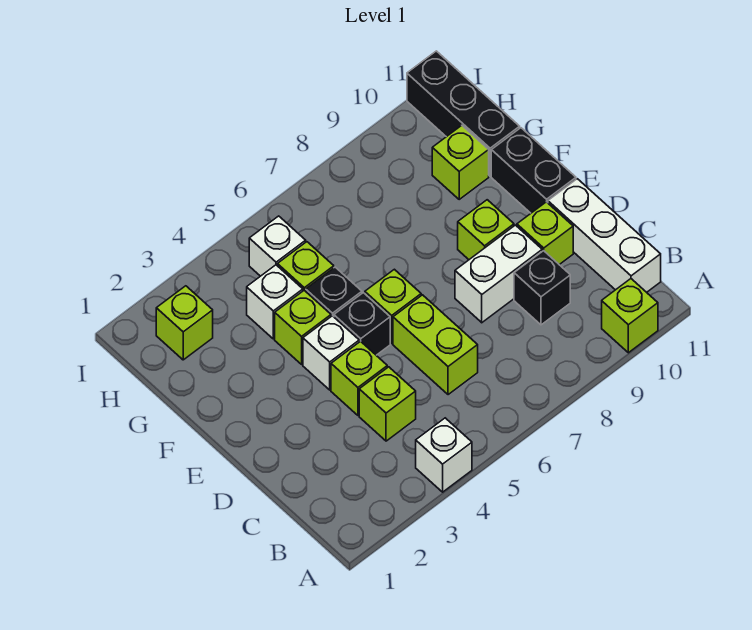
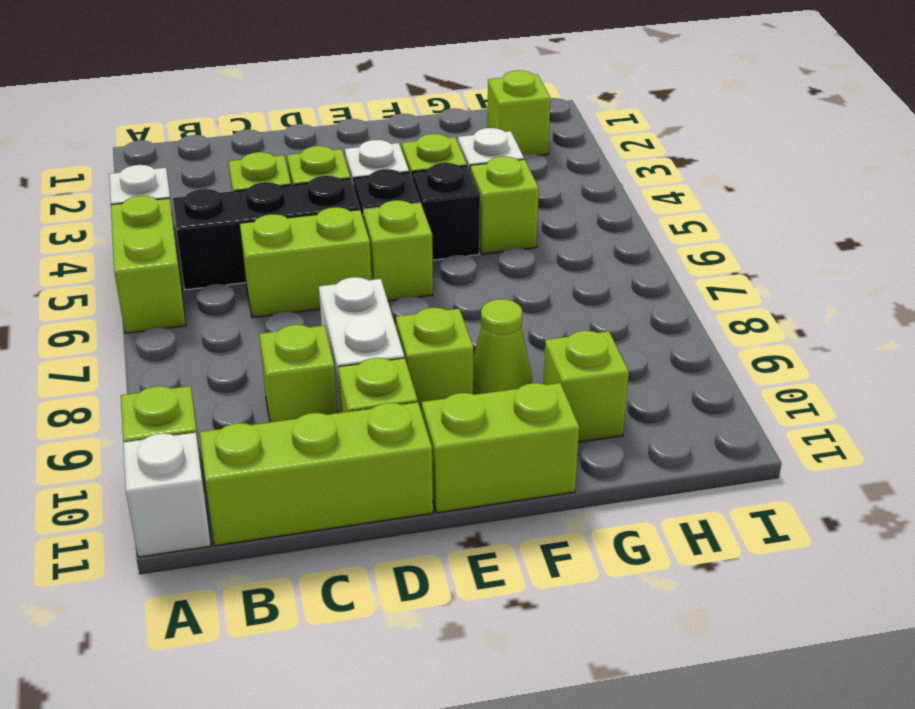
none -> lime brick A5:A6 level 1
white brick B11:D11 level 1 -> lime brick B11:D11 level 1
black brick C9 level 1 -> lime brick C9 level 1
black brick E11:F11 level 1 -> lime brick E11:F11 level 1
none -> lime cone F9 level 1
black brick G11:I11 level 1 -> black brick B5:D5 level 1
white brick H5 level 1 -> white brick A11 level 1

